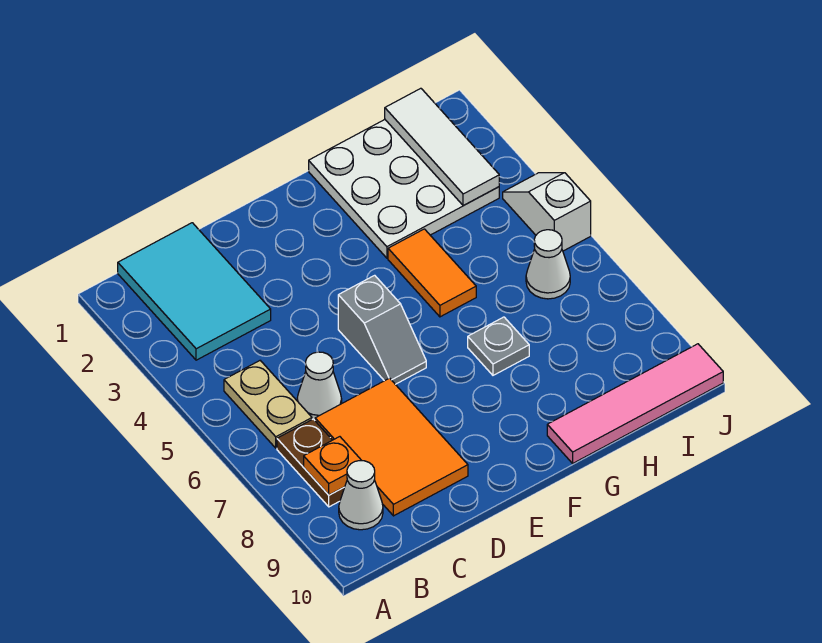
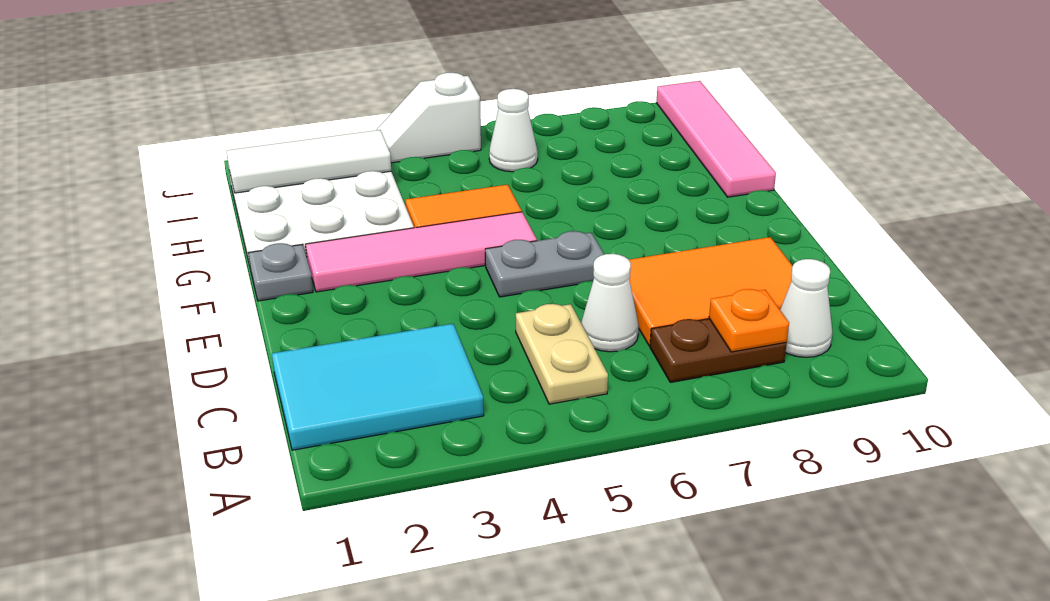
tan plate B5:B6 level 1 -> tan plate B5:C5 level 1
grey slope E5:E6 level 1 top 5 -> grey plate E5:E6 level 1
none -> pink tile F2:F5 level 1
grey plate G7 level 1 -> grey plate F1 level 1

